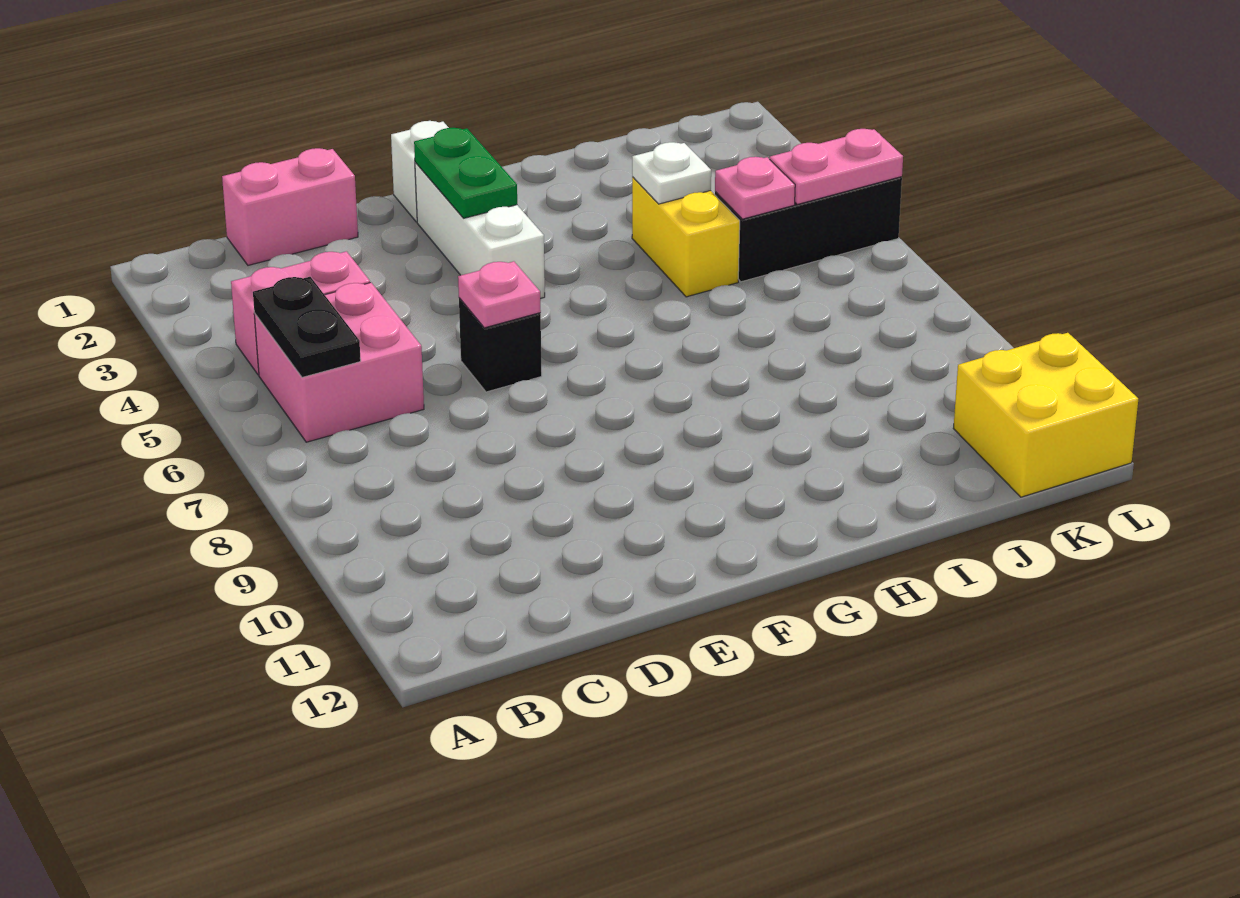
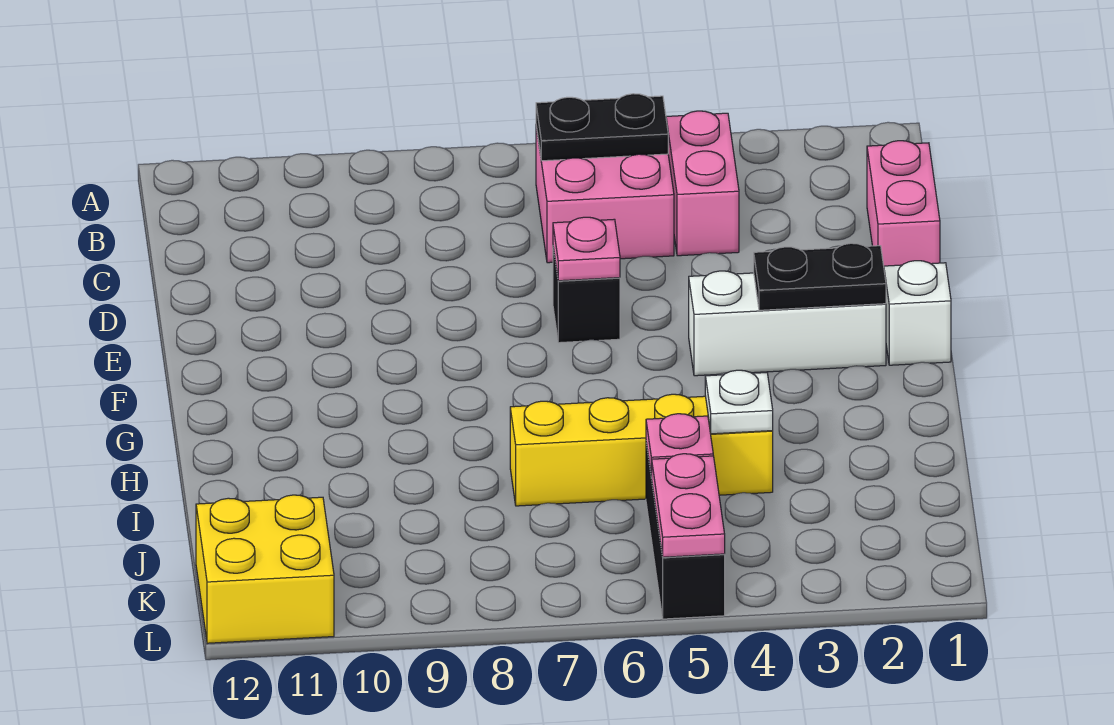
green plate F2:F3 level 2 -> black plate F2:F3 level 2
yellow brick I4:I5 level 1 -> yellow brick I4:I7 level 1

